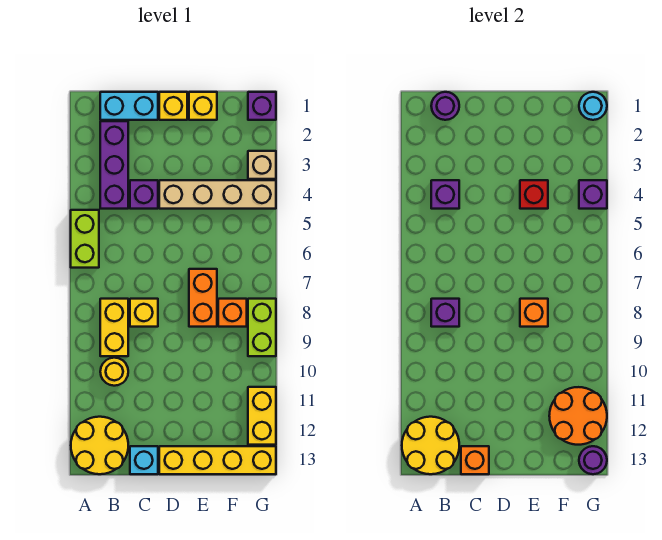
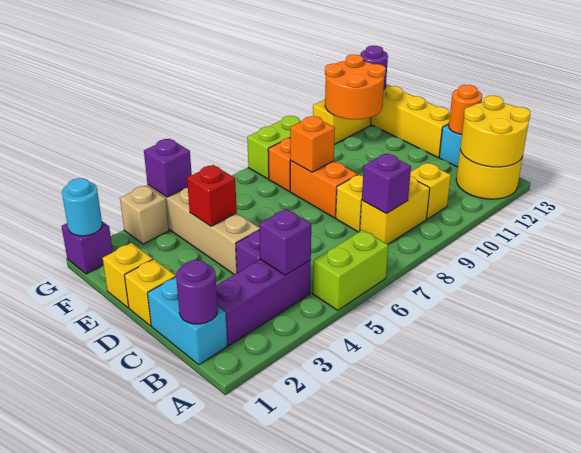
yellow round brick B10 level 1 -> yellow brick B10 level 1
orange brick C13 level 2 -> orange round brick C13 level 2
orange brick E7:E8 level 1 -> orange brick D8:E8 level 1

